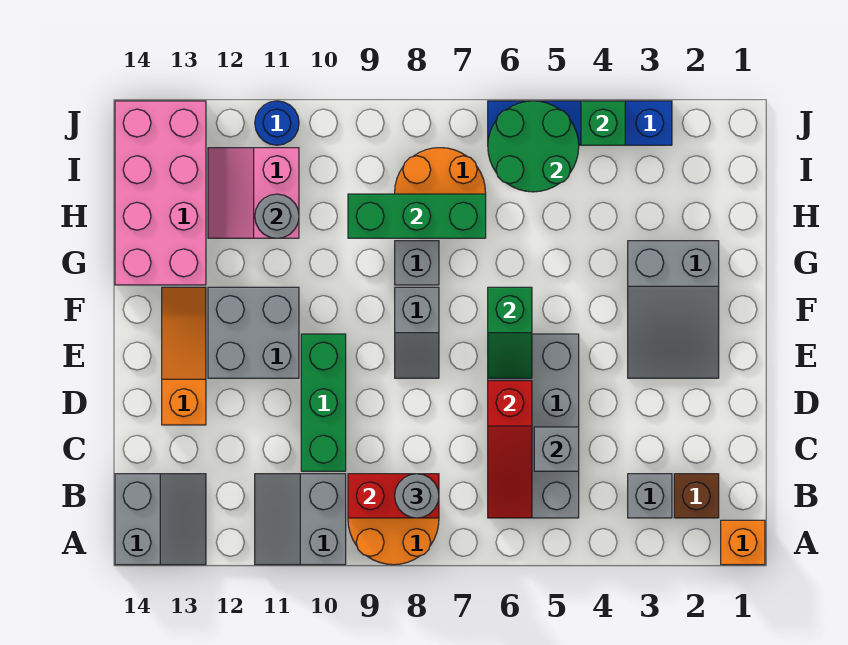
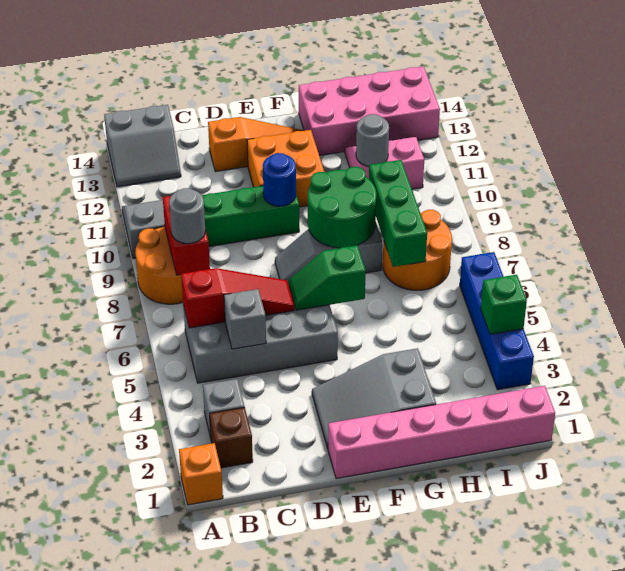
red slope B6:D6 level 2 top D -> red slope B6:D6 level 2 top B
none -> pink brick E1:J1 level 1
grey brick E11:F12 level 1 -> orange brick E11:F12 level 1
green round brick I5:J6 level 2 -> green round brick F8:G9 level 2
blue round brick J11 level 1 -> blue round brick E10 level 2

